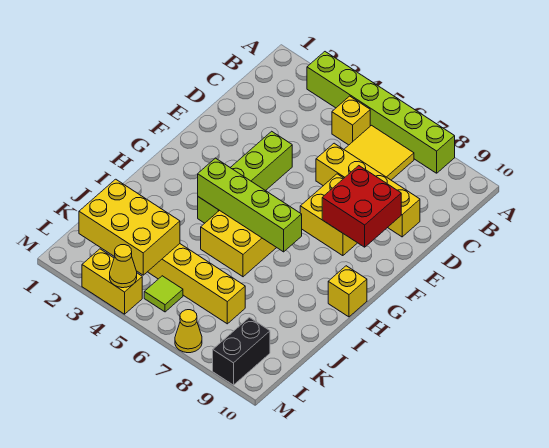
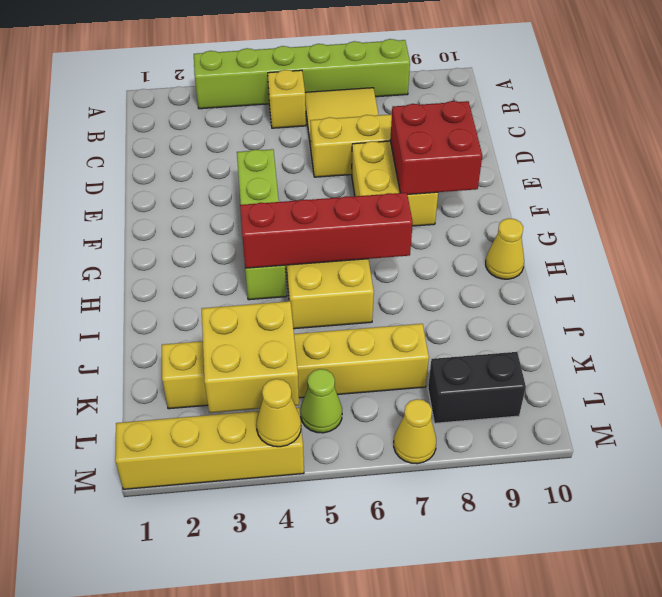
lime brick H4:H7 level 2 -> red brick H4:H7 level 2
yellow brick H10 level 1 -> yellow cone H10 level 1
yellow brick K2:L4 level 2 -> yellow brick K3:L4 level 2
lime tile L5 level 1 -> lime cone L5 level 1
black brick L9:M9 level 1 -> black brick L8:L9 level 1
yellow brick M3:M4 level 1 -> yellow brick M1:M4 level 1

